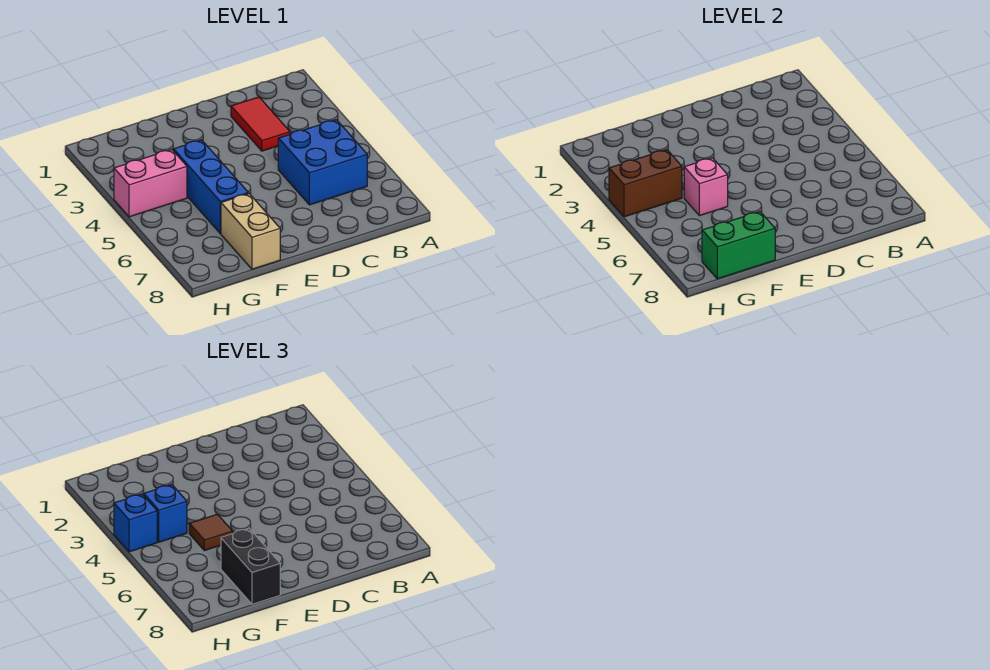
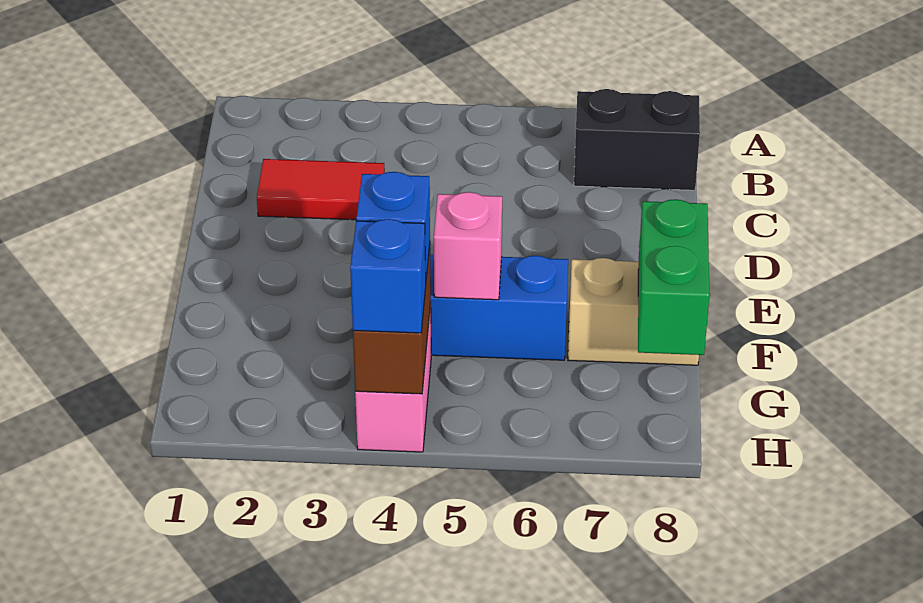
blue brick B5:C6 level 1 -> none
brown tile F5 level 3 -> none
black brick F7:F8 level 3 -> black brick B7:B8 level 1

